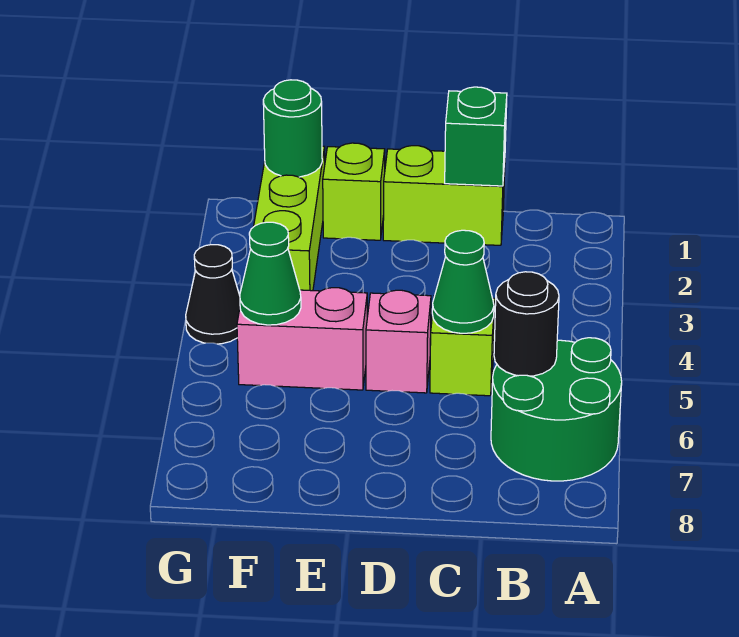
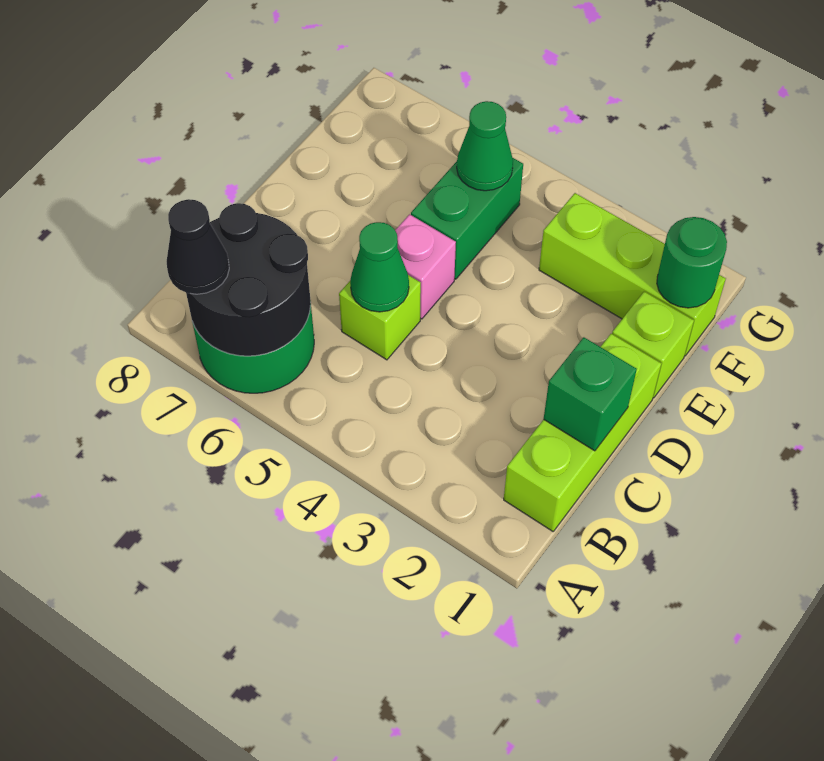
black round brick B6 level 2 -> black round brick A6:B7 level 2
lime brick C1:D1 level 1 -> lime brick B1:D1 level 1
pink brick E5:F5 level 1 -> green brick E5:F5 level 1
black cone G4 level 1 -> black cone A7 level 3

